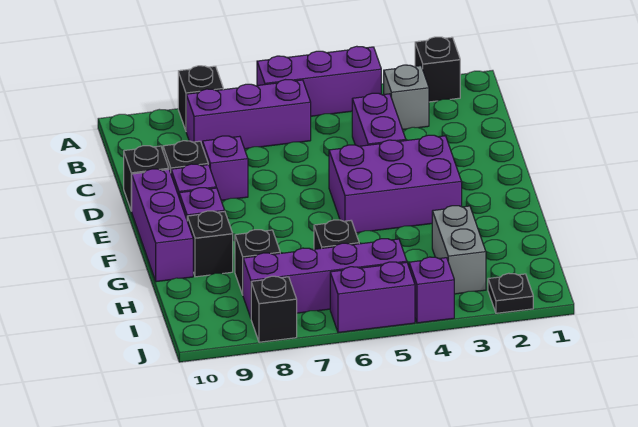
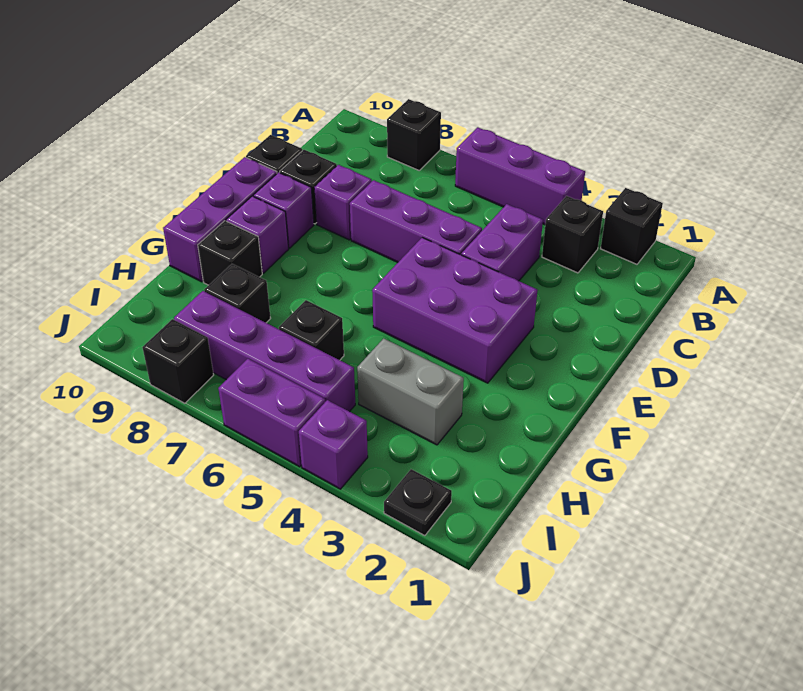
grey brick B3 level 1 -> black brick B3 level 1
purple brick B6:B8 level 1 -> purple brick D5:D7 level 1
grey brick H3:I3 level 1 -> grey brick H3:H4 level 1

